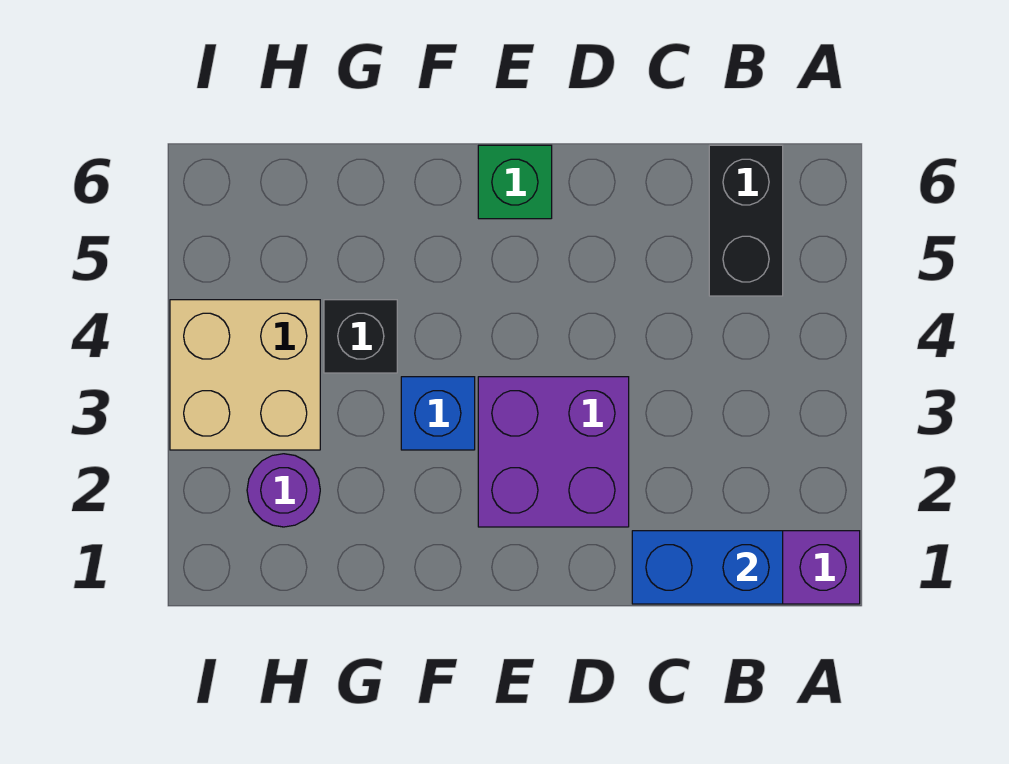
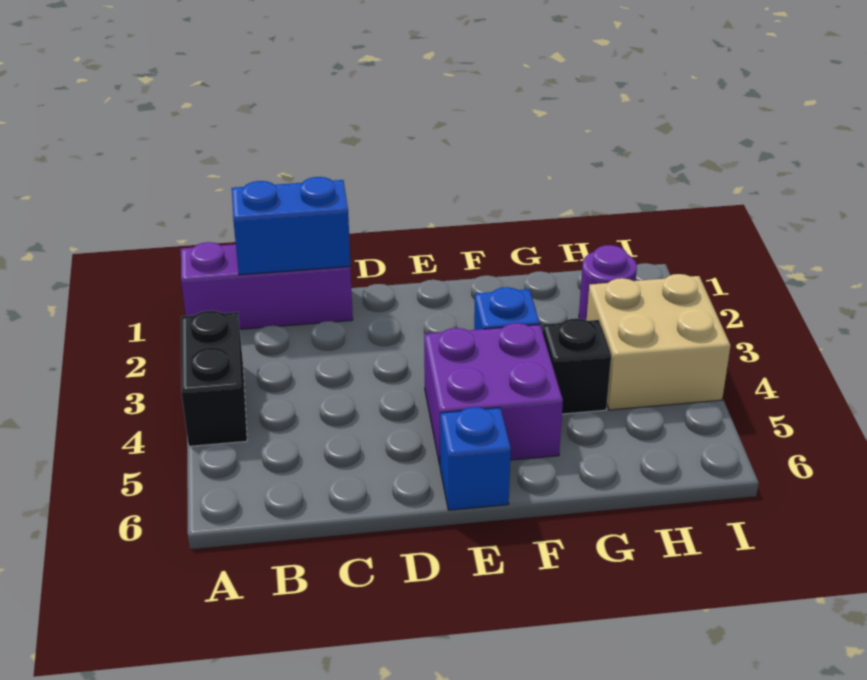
black brick B5:B6 level 1 -> black brick A3:A4 level 1
purple brick D2:E3 level 1 -> purple brick E4:F5 level 1
green brick E6 level 1 -> blue brick E6 level 1

